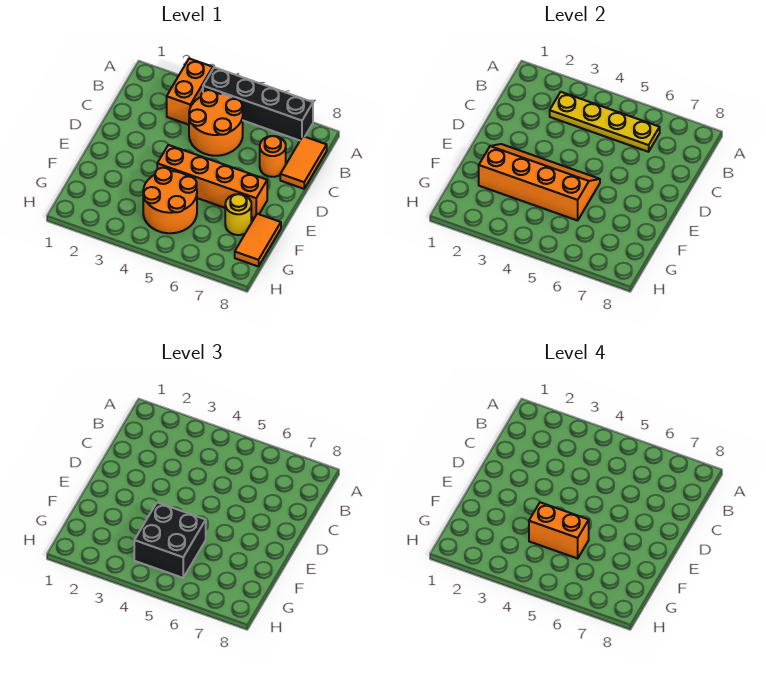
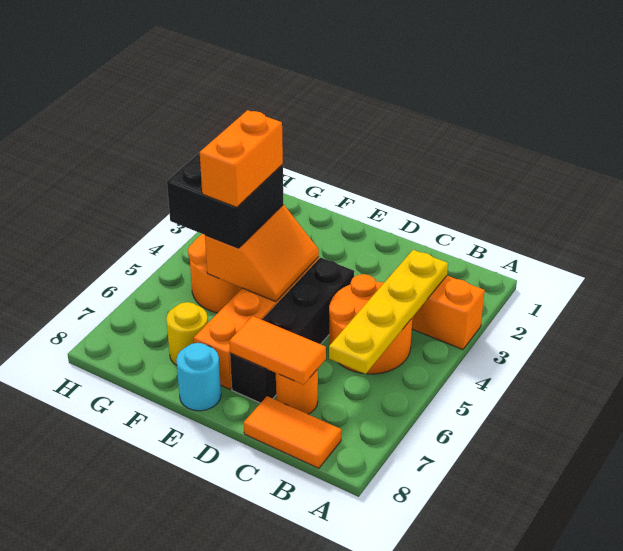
black brick A4:A7 level 1 -> black brick D4:D7 level 1
orange slope E2:F5 level 2 top F -> orange slope E4:F5 level 2 top F
none -> cyan round brick E8 level 1
orange tile F8:G8 level 1 -> orange tile C7:D7 level 2

